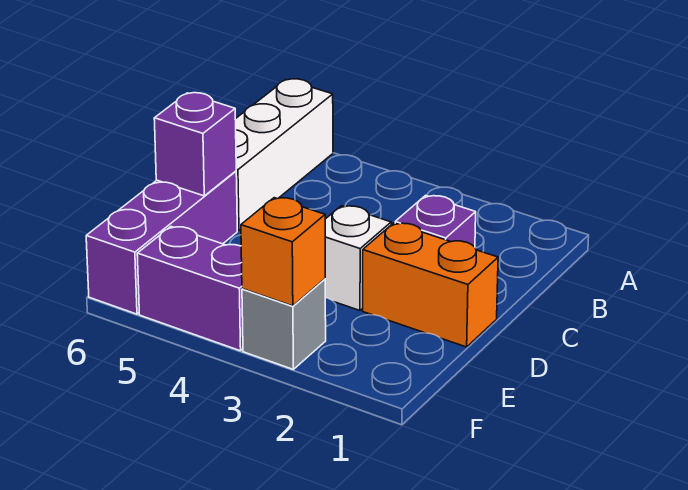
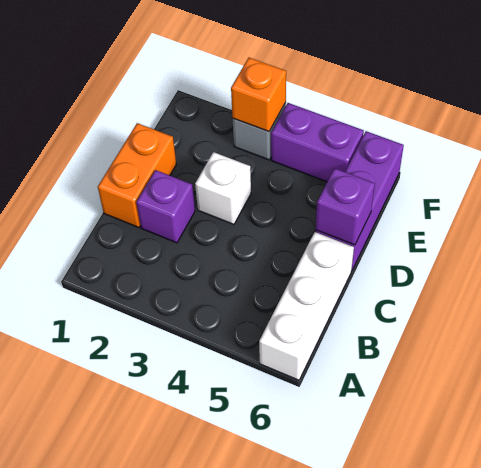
orange brick D1:D2 level 1 -> orange brick C1:D1 level 1

